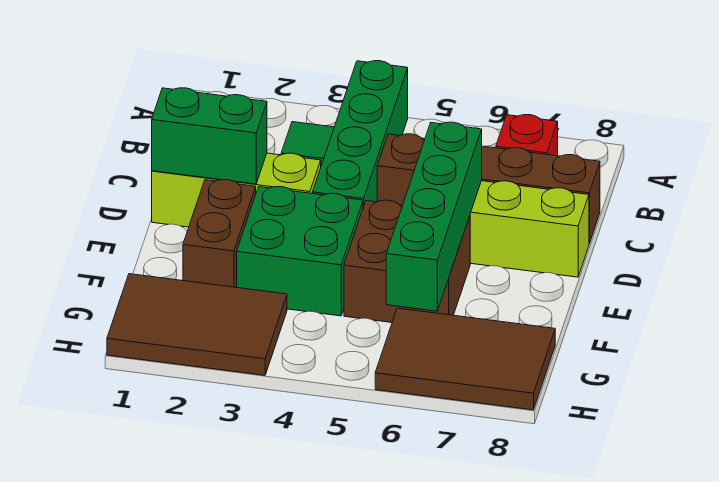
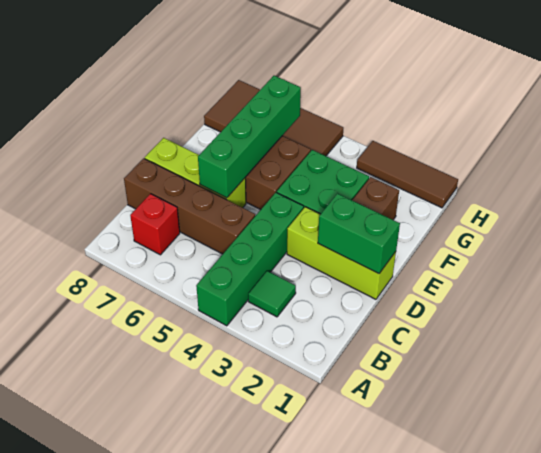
brown tile G1:H3 level 1 -> brown tile H1:H3 level 1
brown tile G6:H8 level 1 -> brown tile G5:H8 level 1

